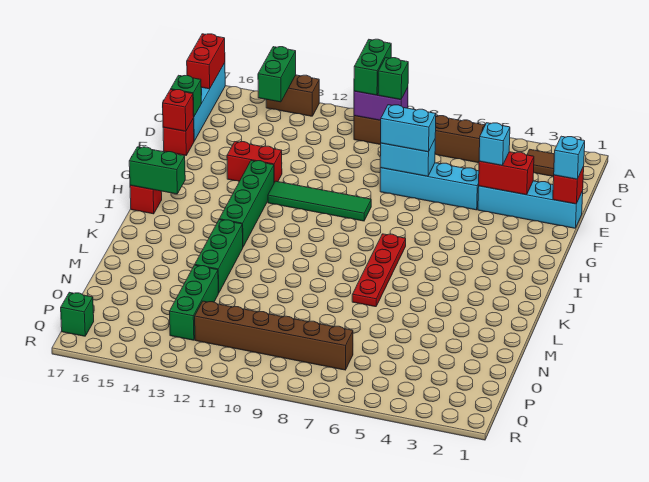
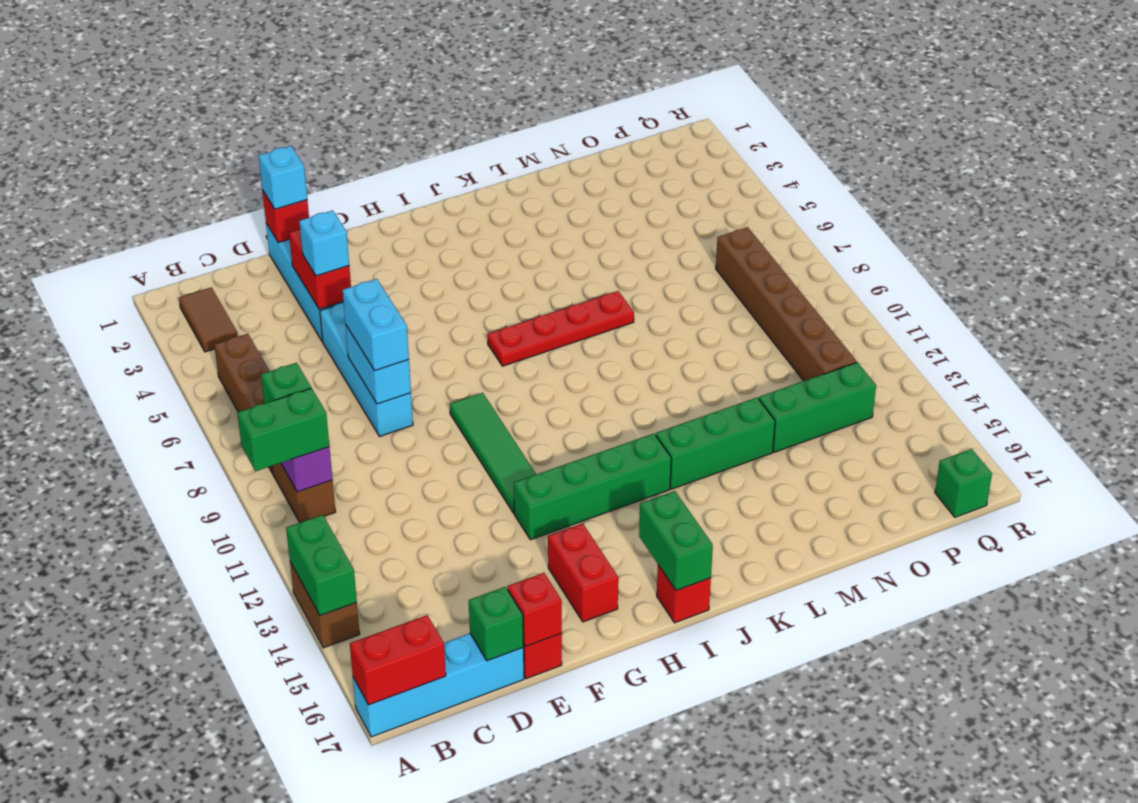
green brick A14:B14 level 2 -> green brick A13:A14 level 2
red brick F13:F14 level 1 -> red brick G15:G16 level 1

